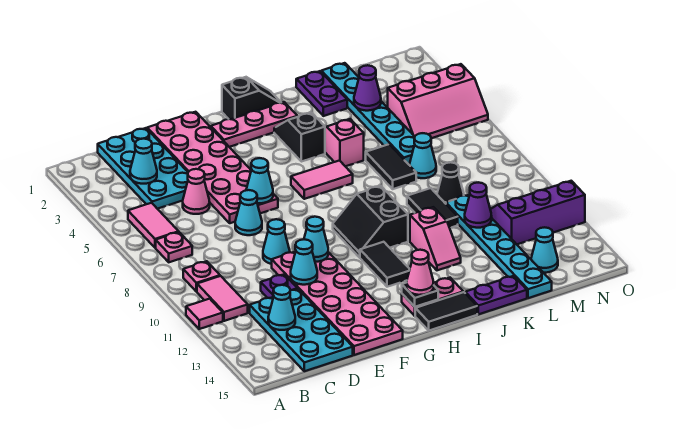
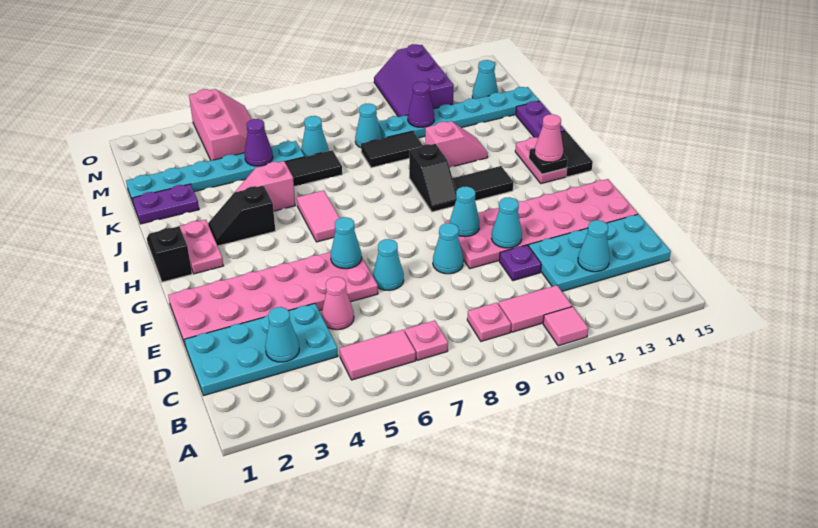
pink plate G2:I2 level 1 -> pink plate H2:I2 level 1
black slope H9:I10 level 1 top I -> black slope H10:I10 level 1 top I
purple cone L3 level 2 -> purple cone L5 level 2
black cone L9 level 1 -> cyan cone L9 level 1

